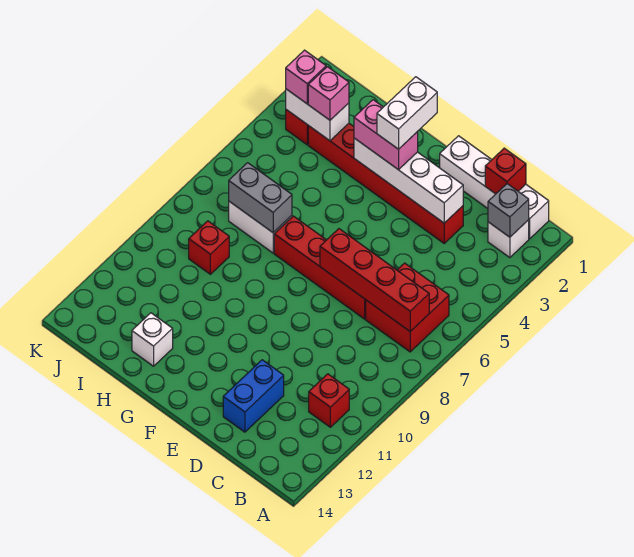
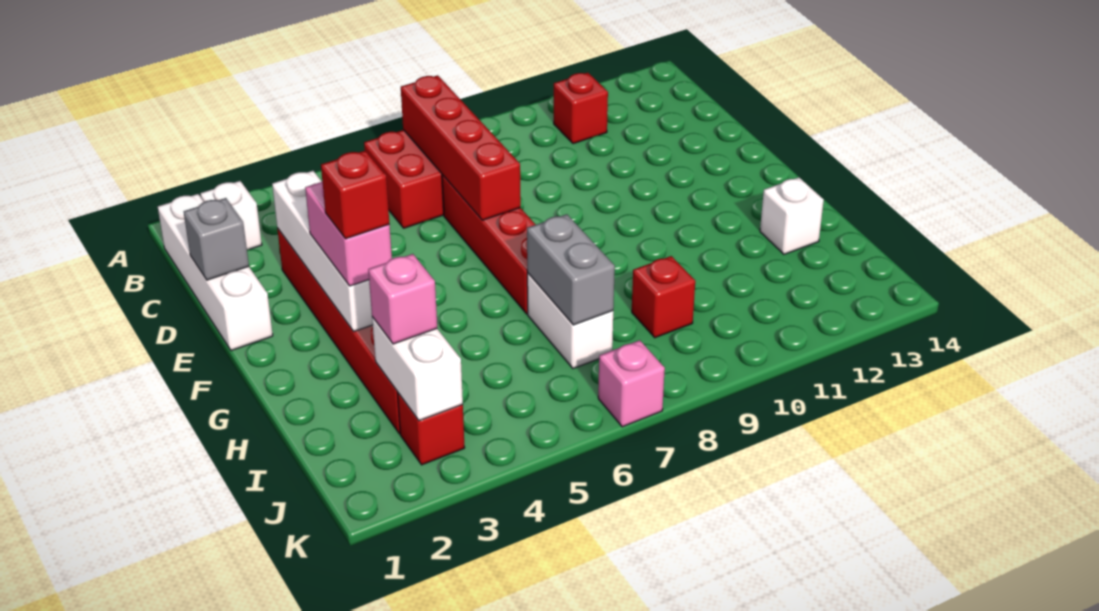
grey brick B2 level 2 -> grey brick D1 level 2
red brick C1 level 2 -> red brick G3 level 4
blue brick D12:D13 level 1 -> none
white brick F2:F3 level 4 -> none
pink brick J3 level 3 -> pink brick K7 level 1

